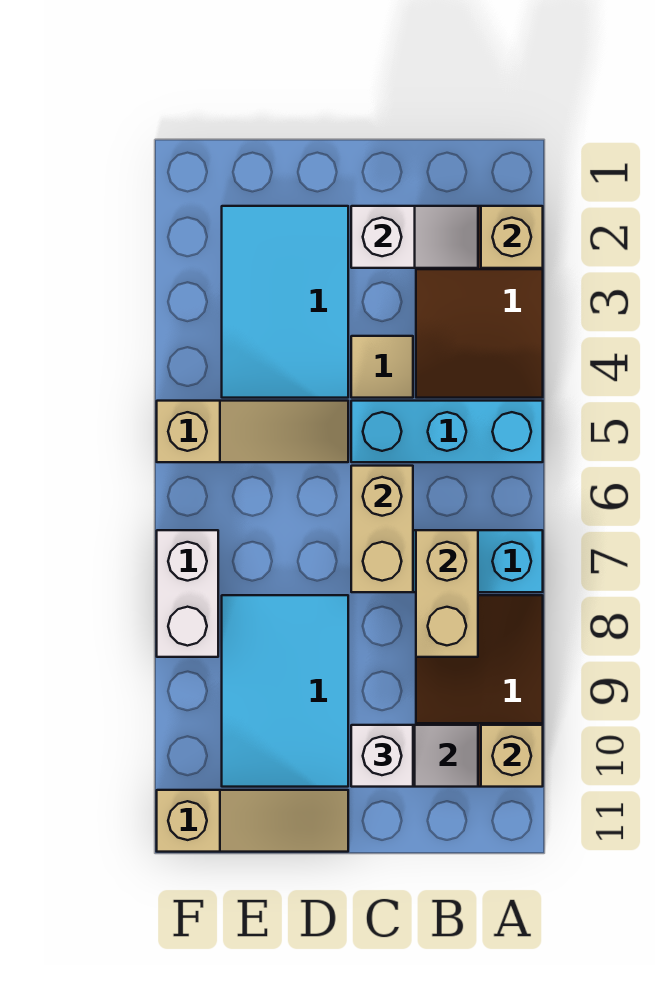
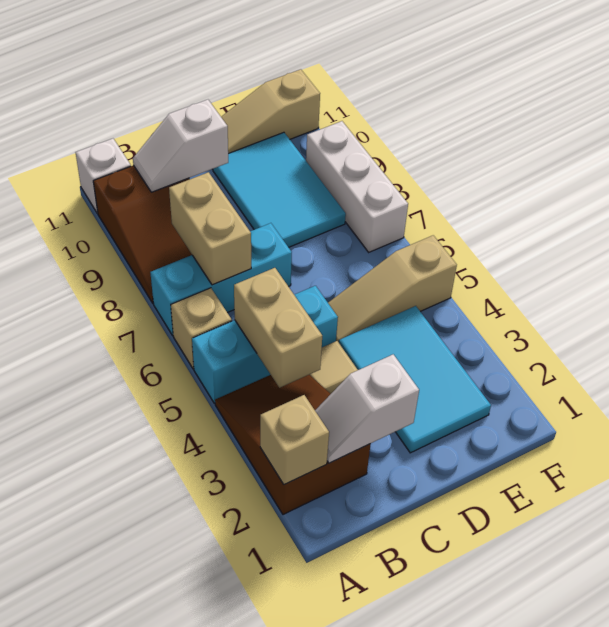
tan brick A10 level 2 -> tan brick A6 level 1
tan brick C6:C7 level 2 -> tan brick B4:B5 level 2
white brick C10 level 3 -> white brick A11 level 1
white brick F7:F8 level 1 -> white brick F7:F9 level 1

